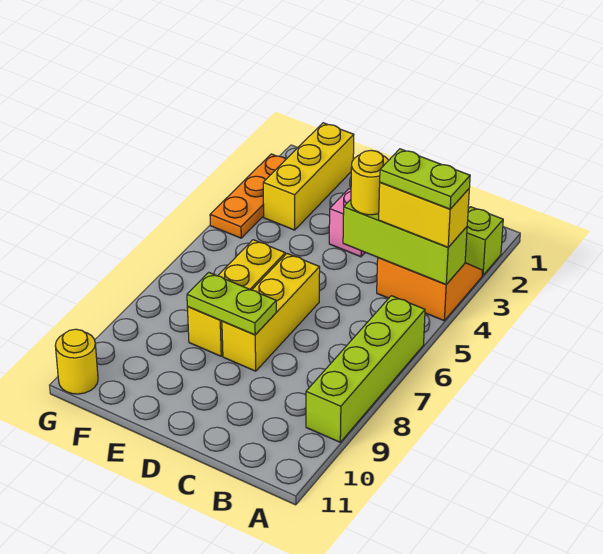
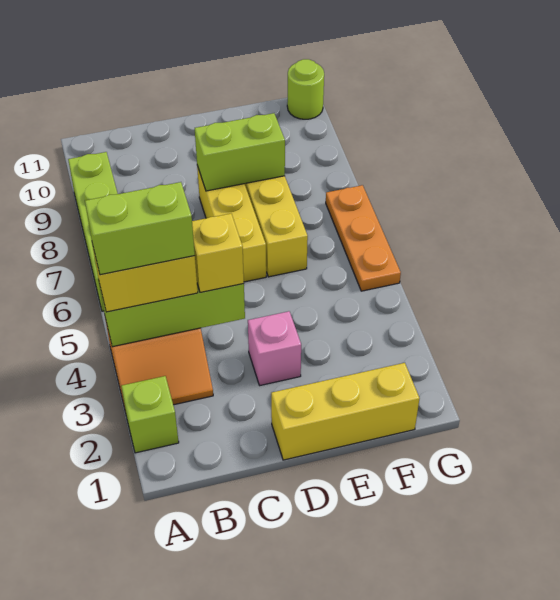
lime plate A4:B4 level 4 -> lime brick A4:B4 level 4
yellow round brick C4 level 3 -> yellow brick C4 level 3
lime plate D8:E8 level 2 -> lime brick D8:E8 level 2
yellow brick F1:F3 level 1 -> yellow brick D1:F1 level 1
orange plate G2:G4 level 1 -> orange plate G5:G7 level 1
yellow round brick G11 level 1 -> lime round brick G11 level 1

